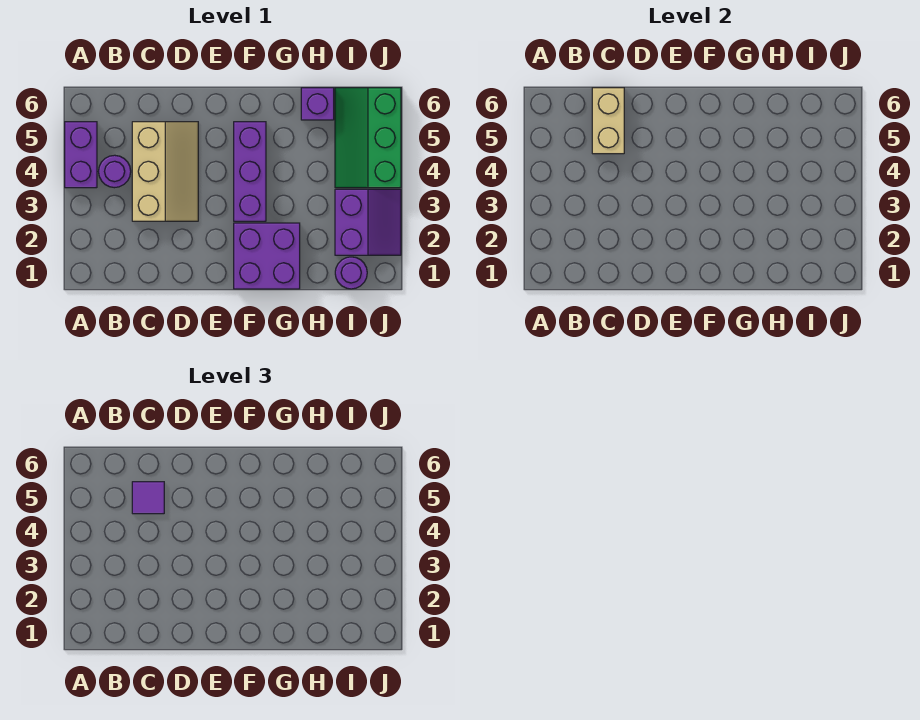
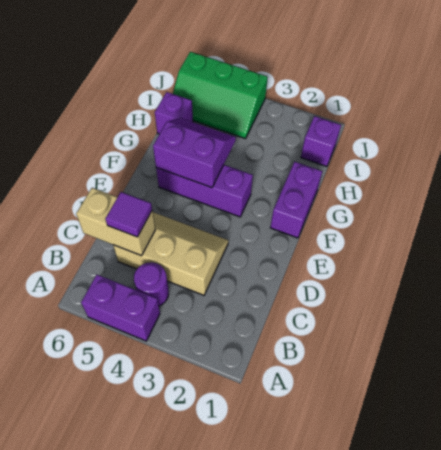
purple brick F1:G2 level 1 -> purple brick F1:G1 level 1
purple round brick I1 level 1 -> purple brick I1 level 1
purple slope I2:J3 level 1 top I -> purple slope F4:G5 level 2 top F

